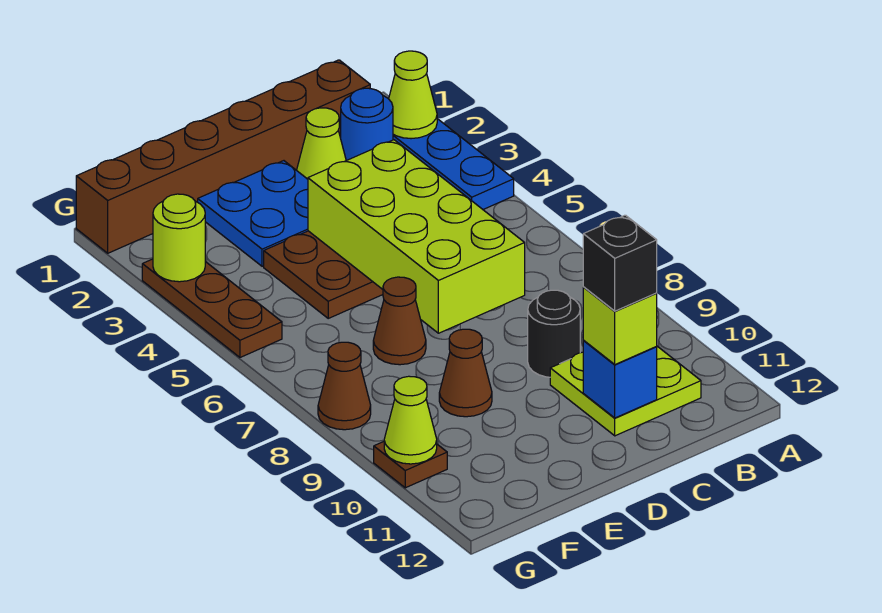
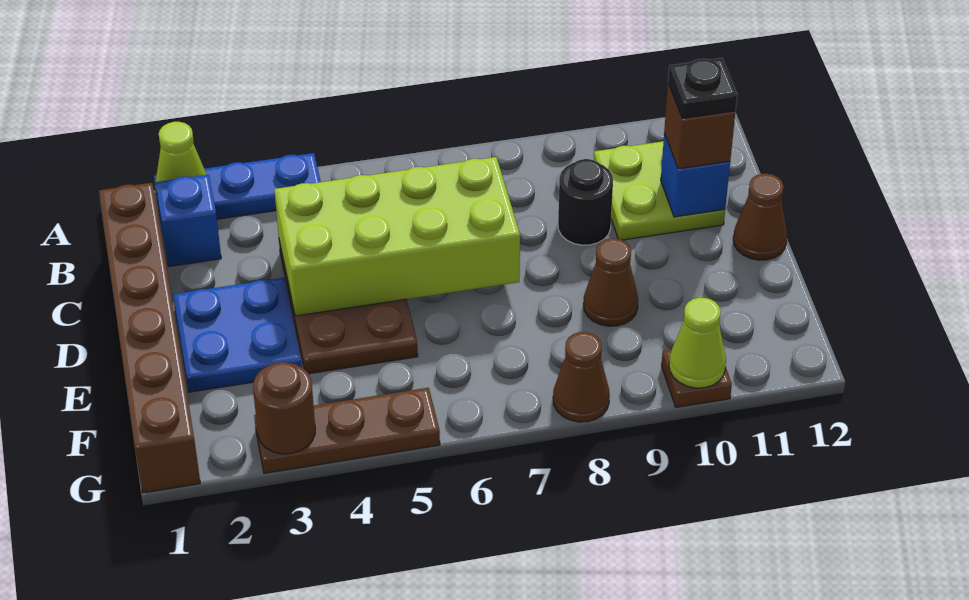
blue round brick B2 level 1 -> blue brick B2 level 1
lime cone C2 level 1 -> none
lime brick C11 level 3 -> brown brick C11 level 3
black brick C11 level 4 -> black plate C11 level 4
brown cone E7 level 1 -> brown cone D12 level 1
lime round brick G3 level 2 -> brown round brick G3 level 2

